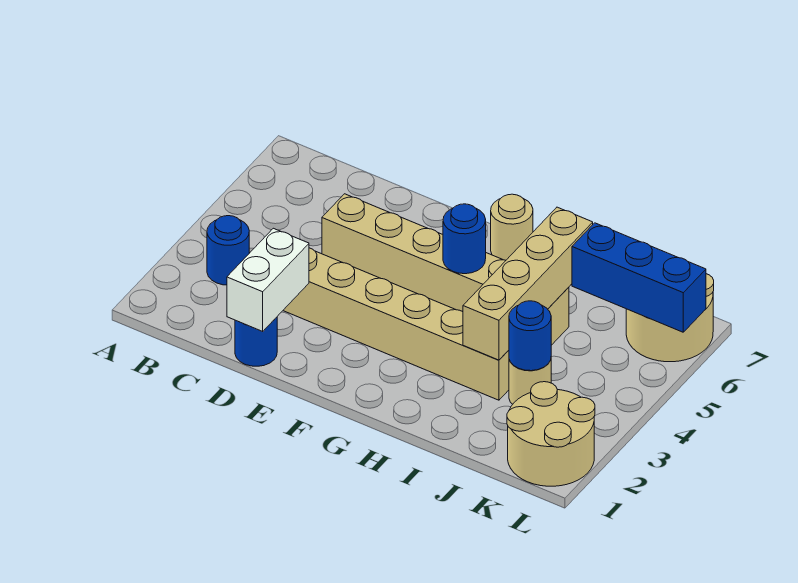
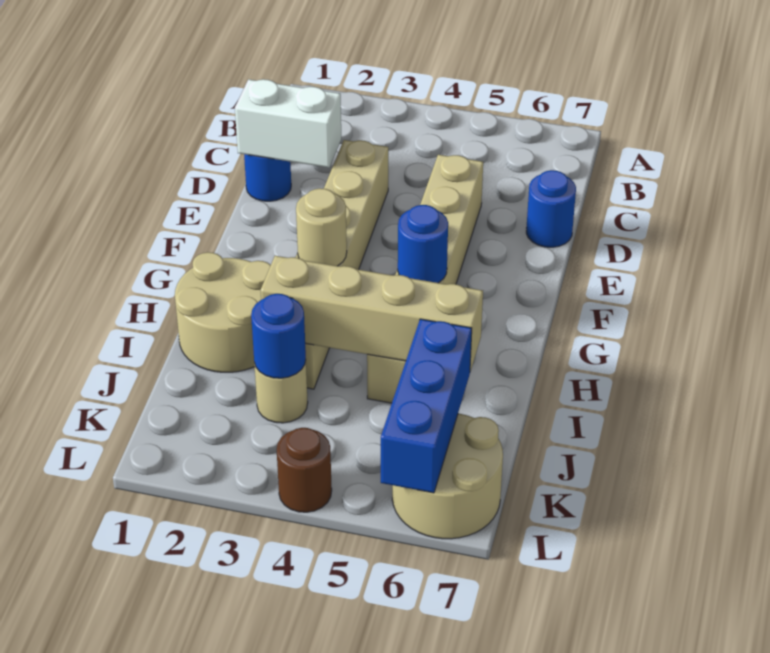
blue round brick B3 level 1 -> blue round brick D7 level 1
tan round brick G7 level 1 -> tan round brick G3 level 2
tan round brick K1:L2 level 1 -> tan round brick H1:I2 level 1
none -> brown round brick L4 level 1

